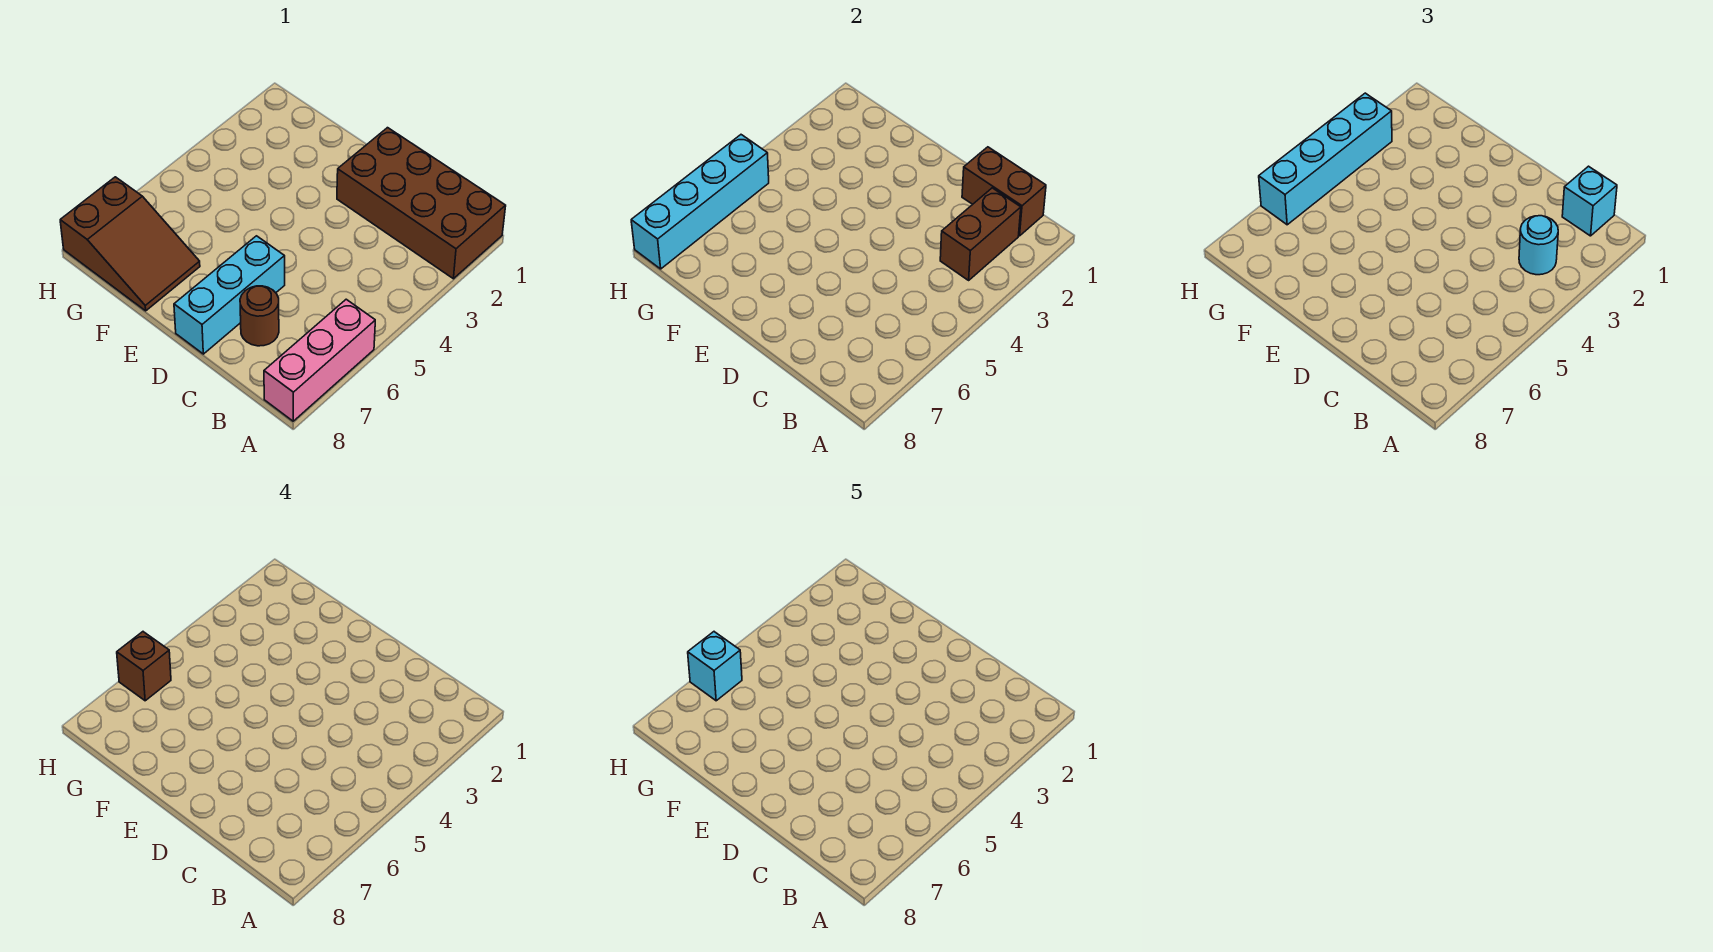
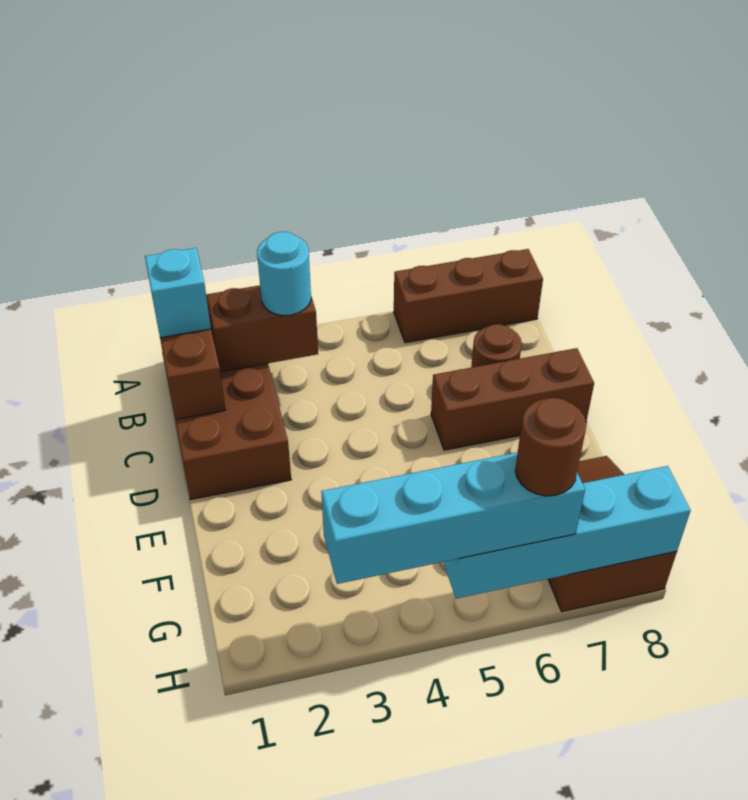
pink brick A6:A8 level 1 -> brown brick A6:A8 level 1
cyan brick D6:D8 level 1 -> brown brick D6:D8 level 1
brown brick H6 level 4 -> brown round brick H6 level 4
cyan brick H6 level 5 -> none

